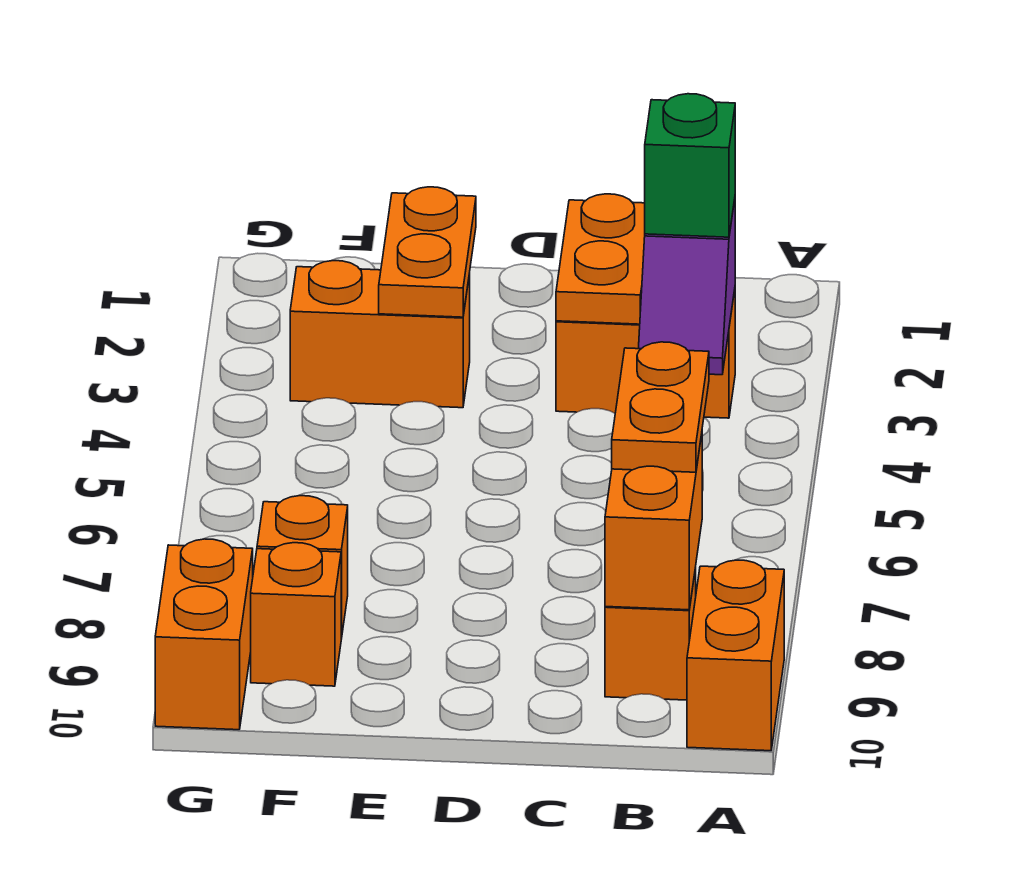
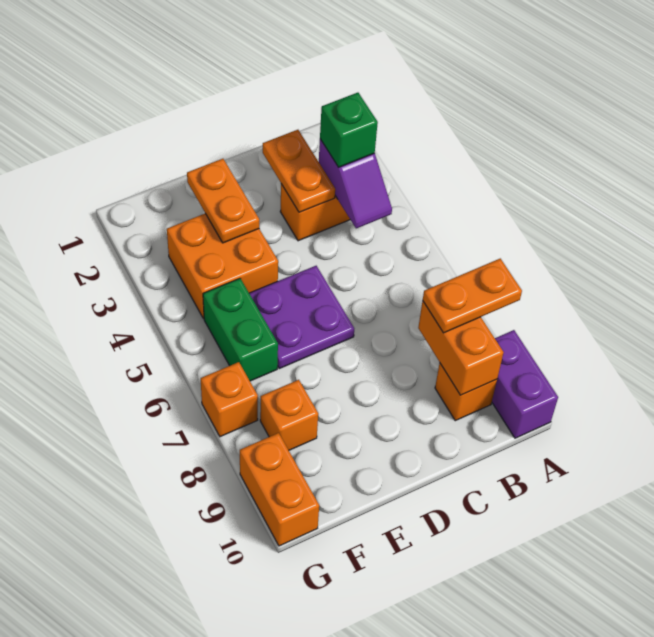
orange brick A9:A10 level 1 -> purple brick A9:A10 level 1
orange plate B7:B8 level 3 -> orange plate A8:B8 level 3
none -> purple plate D5:E6 level 1
orange brick E3:F3 level 1 -> orange brick E3:F4 level 1
none -> green brick F5:F6 level 1
orange brick F9 level 1 -> orange brick G7 level 1

